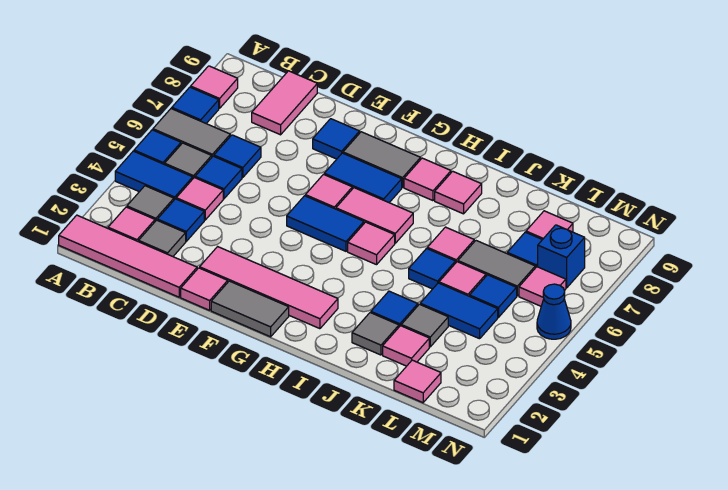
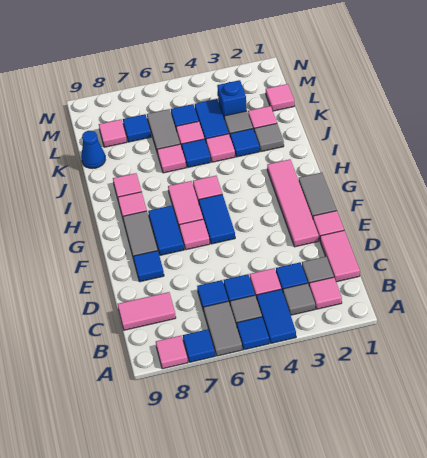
pink tile A1:D1 level 1 -> pink tile C1:D1 level 1
pink tile M6 level 1 -> pink tile J4 level 1
blue brick M7 level 1 -> blue brick L3 level 1
blue cone N5 level 1 -> blue cone K9 level 1

